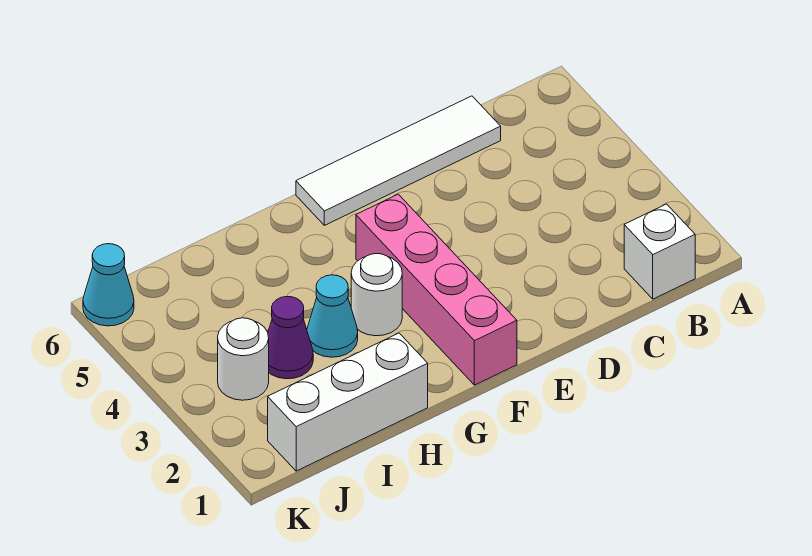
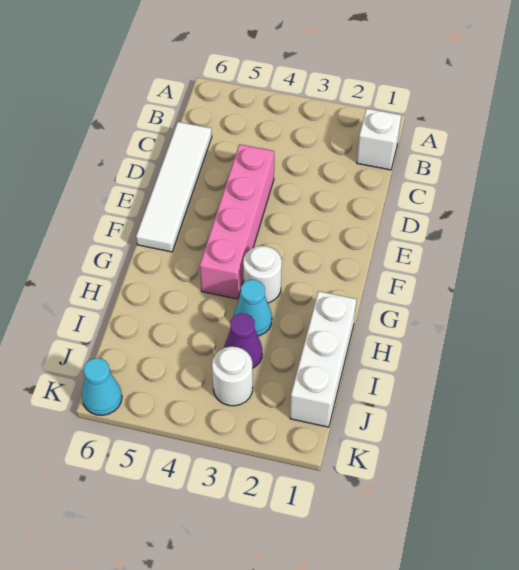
pink brick F1:F4 level 1 -> pink brick D4:G4 level 1

